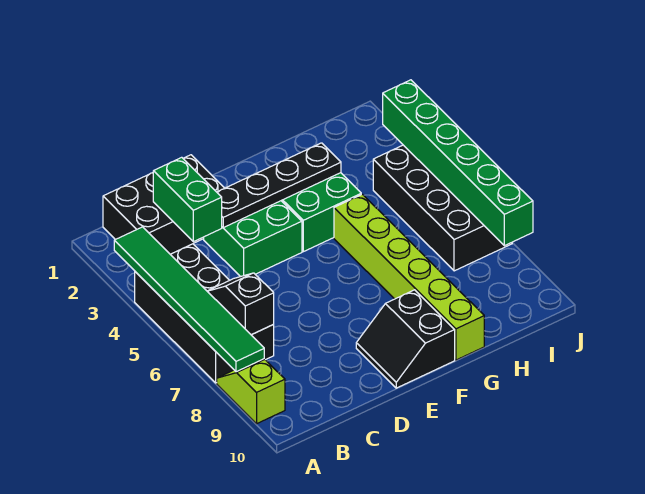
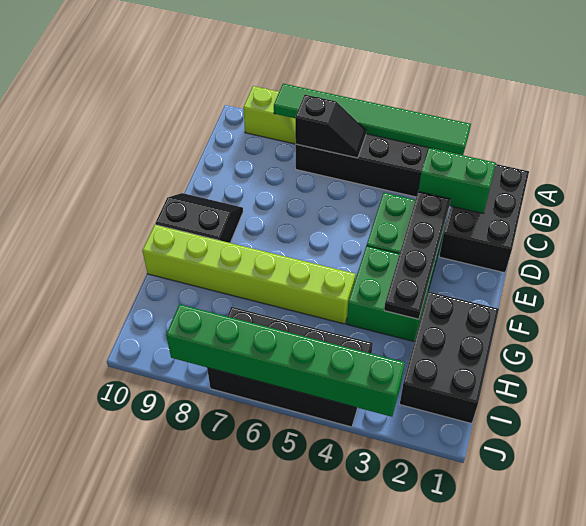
none -> black brick G1:I2 level 1

